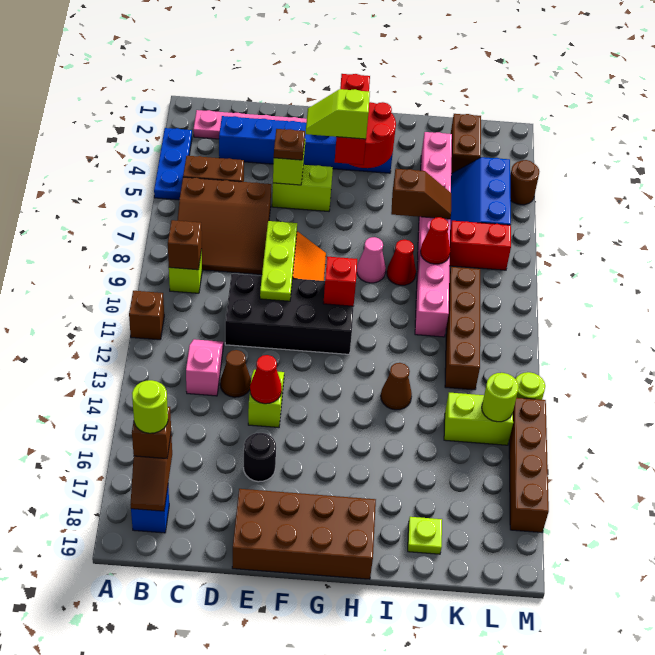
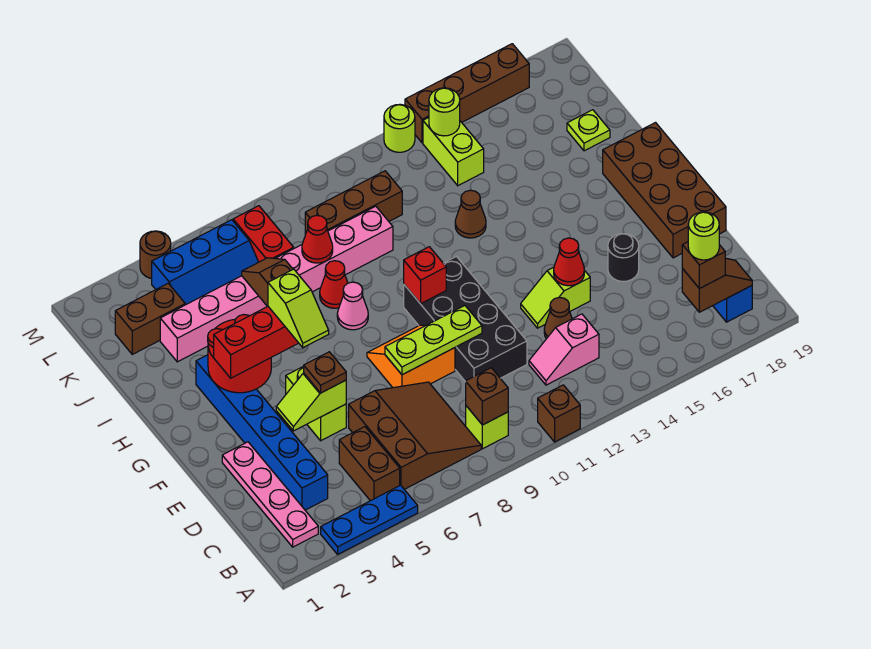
brown brick K9:K12 level 1 -> brown brick K9:K11 level 1

